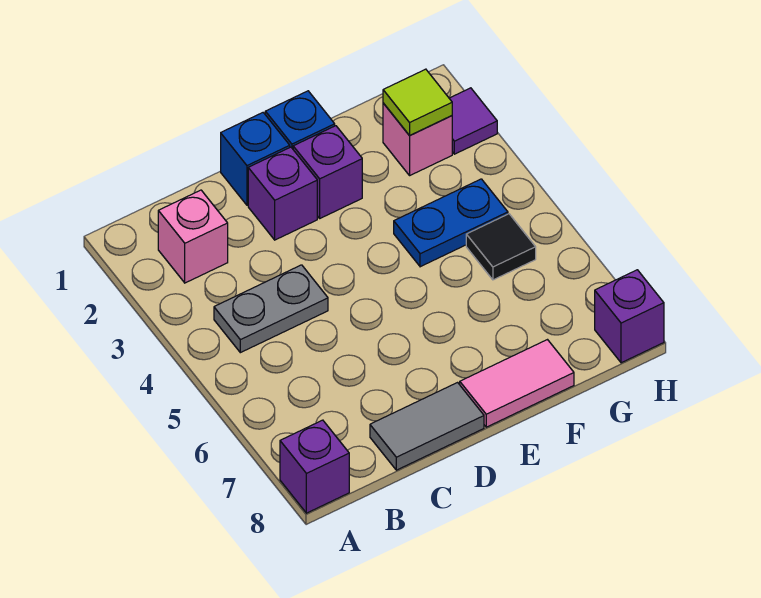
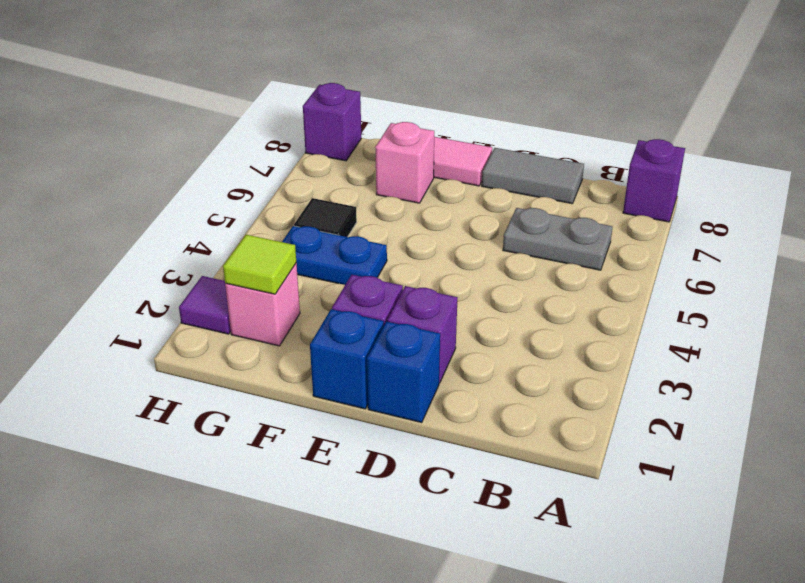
pink brick B2 level 1 -> pink brick F7 level 1
grey plate B4:C4 level 1 -> grey plate B6:C6 level 1

